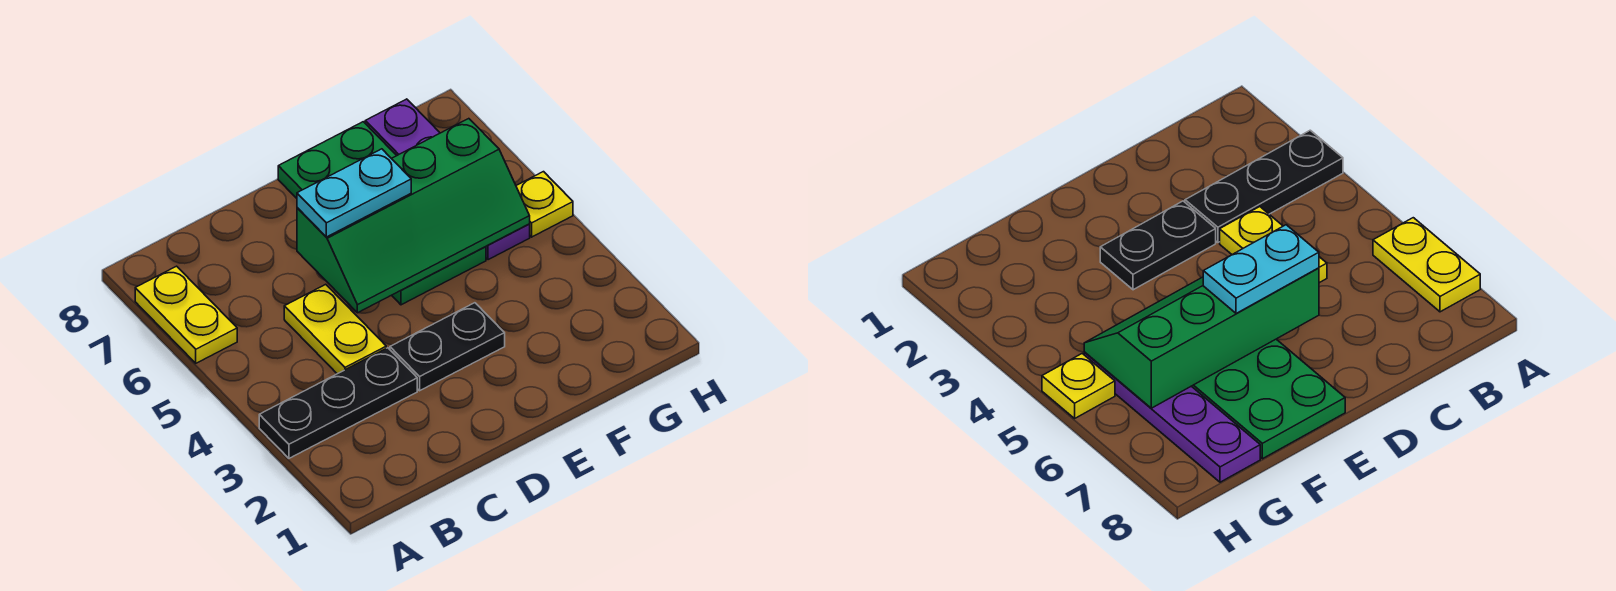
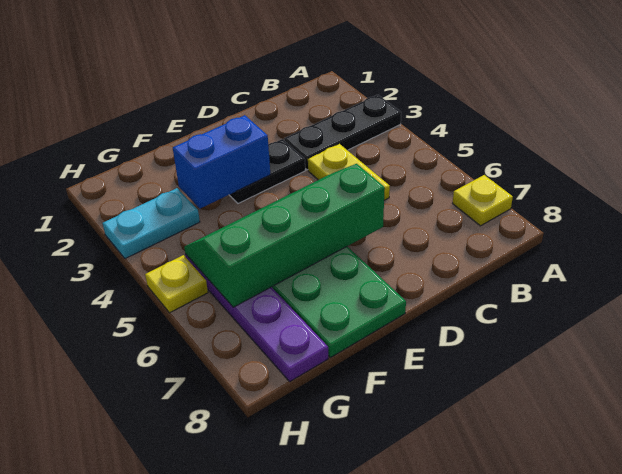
yellow plate A6:A7 level 1 -> yellow plate A7 level 1
cyan plate D6:E6 level 3 -> cyan plate G3:H3 level 1
none -> blue brick E3:F3 level 2

